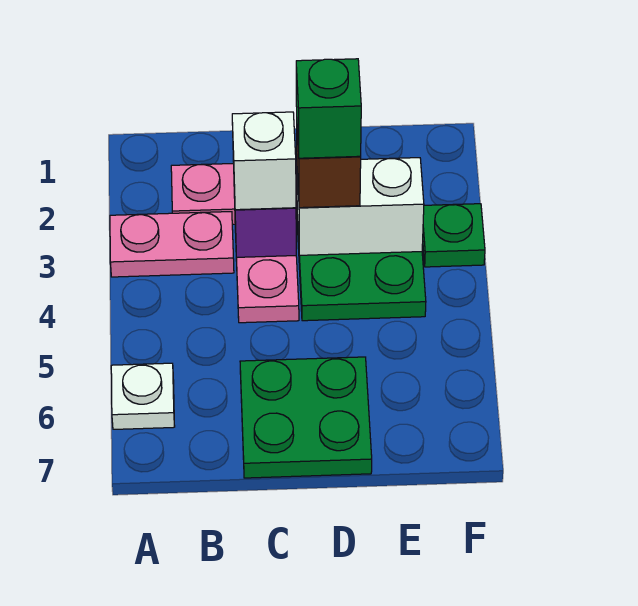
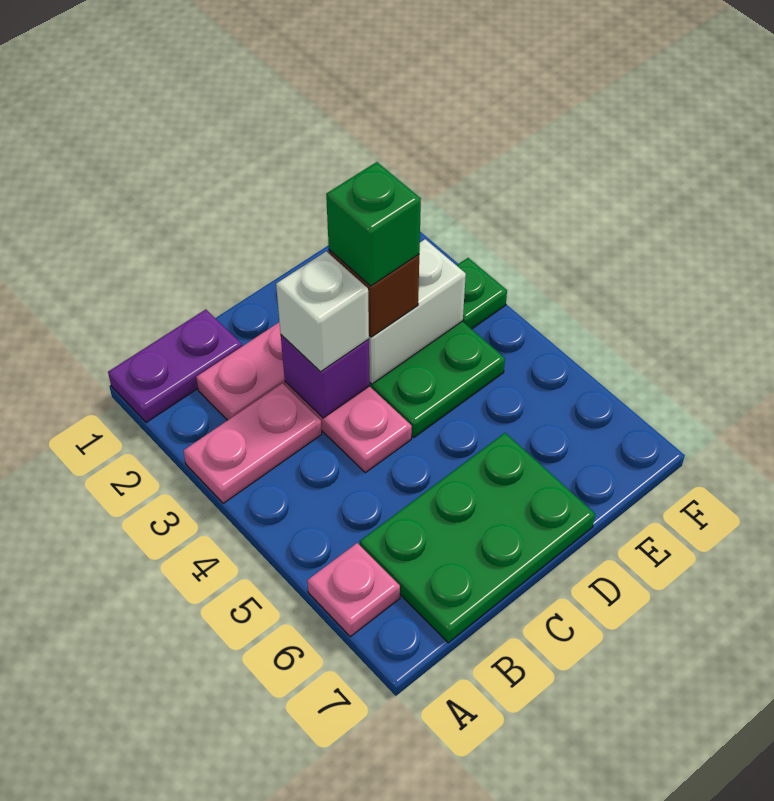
none -> purple plate A1:B1 level 1
white plate A6 level 1 -> pink plate A6 level 1
green plate C6:D7 level 1 -> green plate B6:D7 level 1

